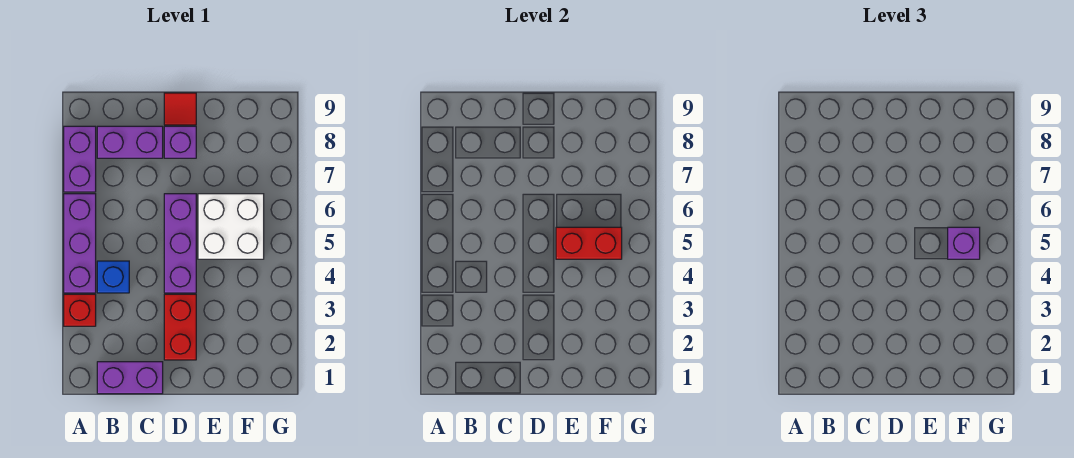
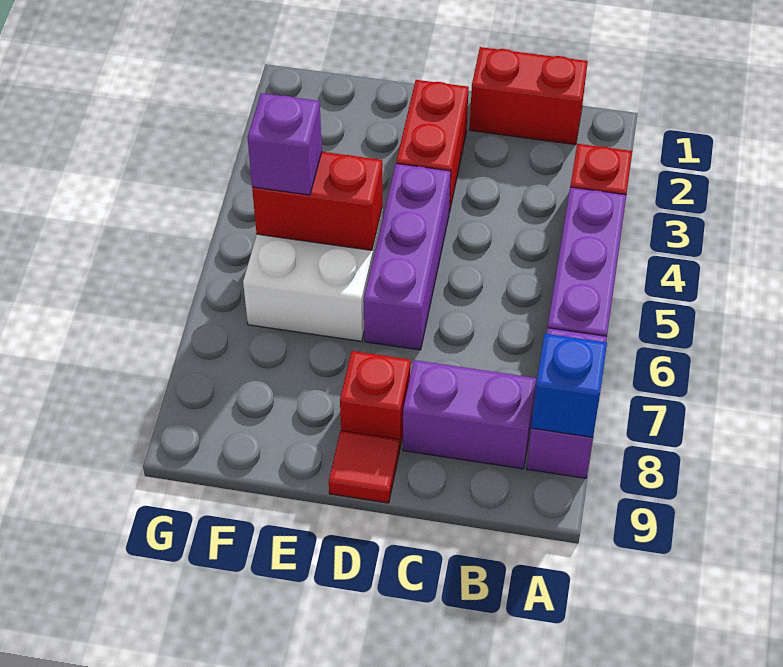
purple brick B1:C1 level 1 -> red brick B1:C1 level 1
blue brick B4 level 1 -> blue brick A8 level 2
purple brick D8 level 1 -> red brick D8 level 1

